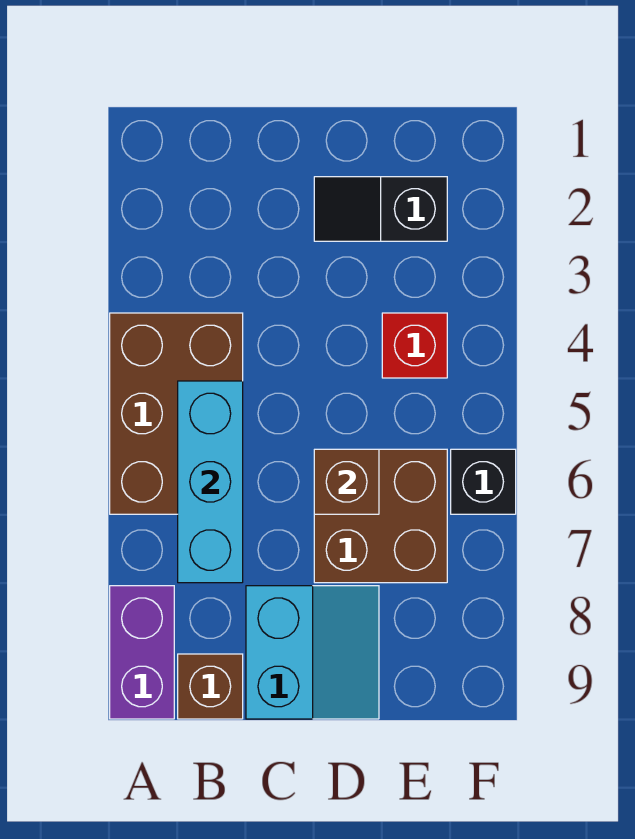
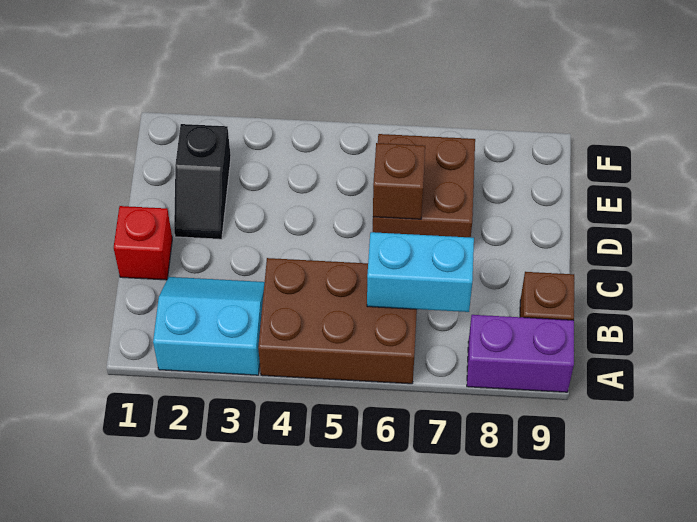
cyan brick B5:B7 level 2 -> cyan brick B6:B7 level 2
cyan slope C8:D9 level 1 top C -> cyan slope A2:B3 level 1 top A
red brick E4 level 1 -> red brick C1 level 1
black brick F6 level 1 -> none

